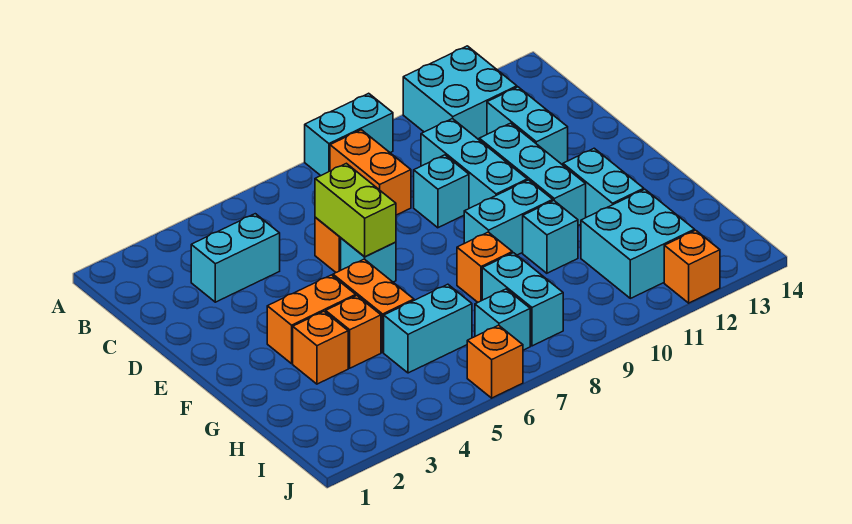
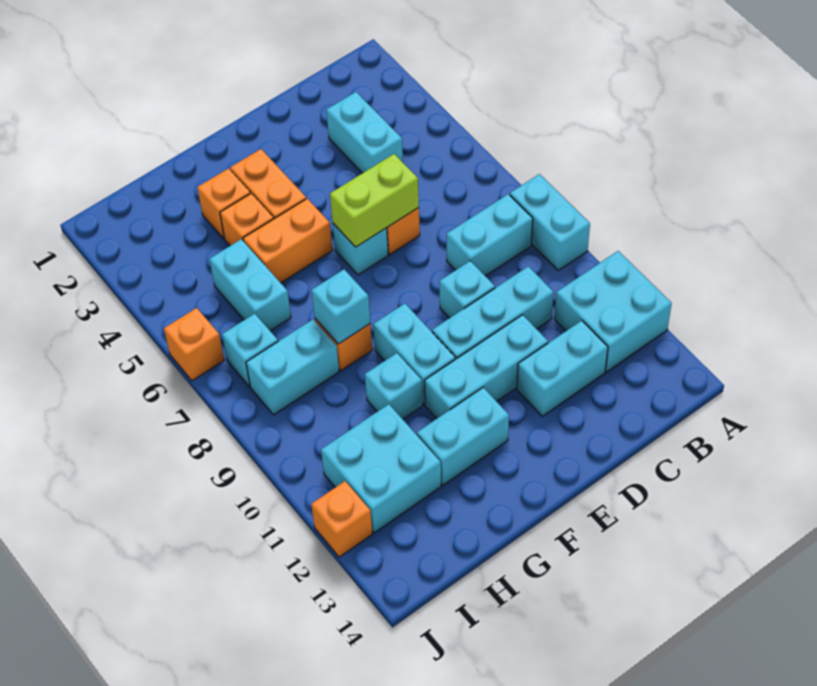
orange brick B8:C8 level 1 -> cyan brick B8:C8 level 1
none -> cyan brick G8 level 2

